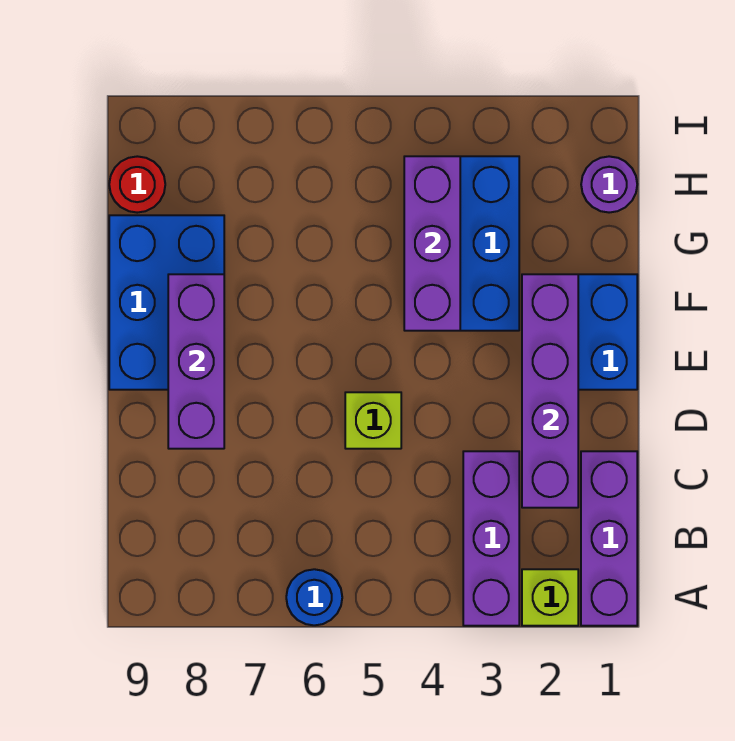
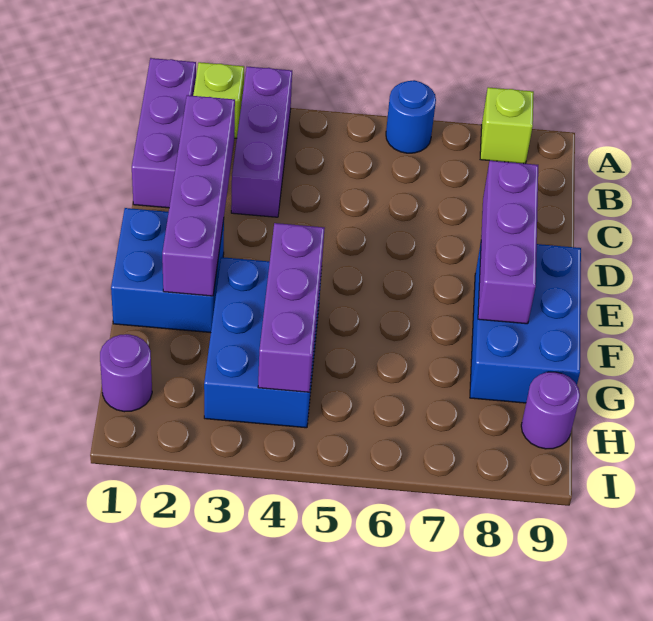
lime brick D5 level 1 -> lime brick A8 level 1
red round brick H9 level 1 -> purple round brick H9 level 1

